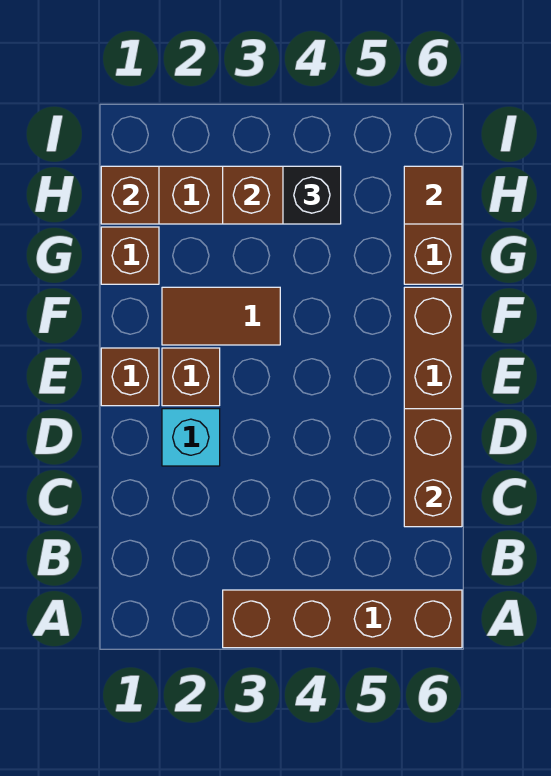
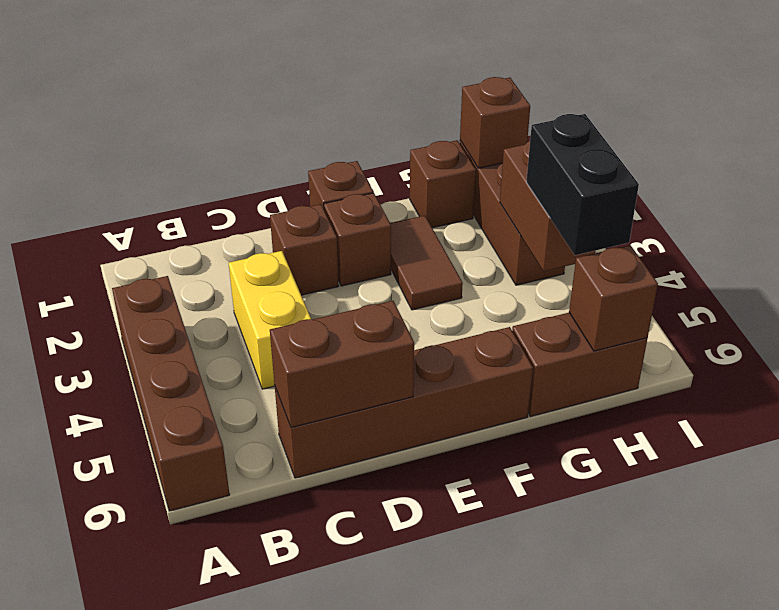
none -> yellow brick C3:C4 level 1
cyan brick D2 level 1 -> brown brick D2 level 1
black brick H4 level 3 -> black brick H4:H5 level 3
brown tile H6 level 2 -> brown brick H6 level 2

